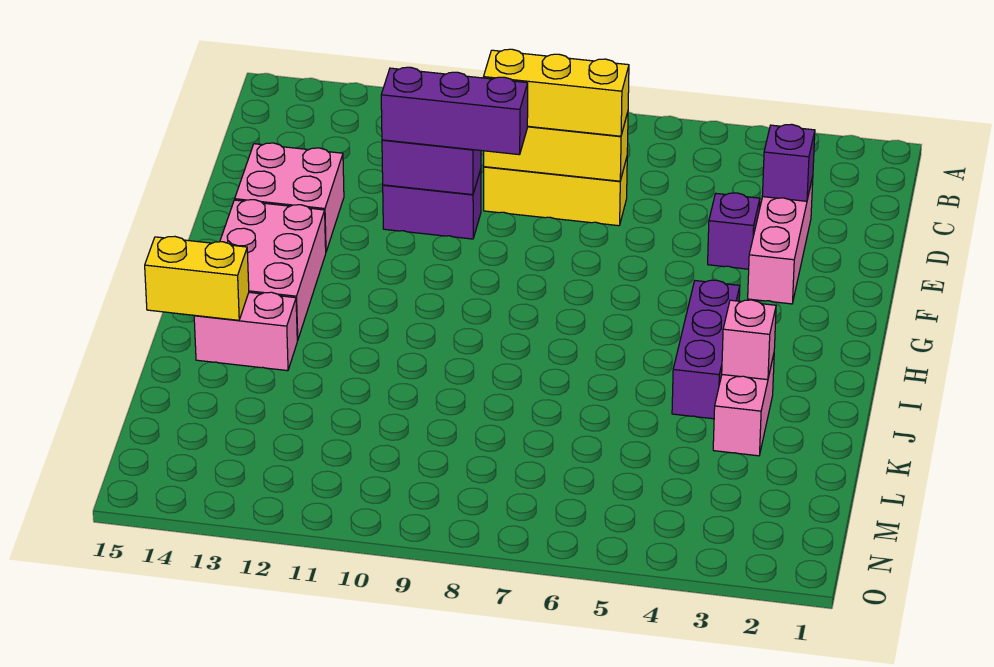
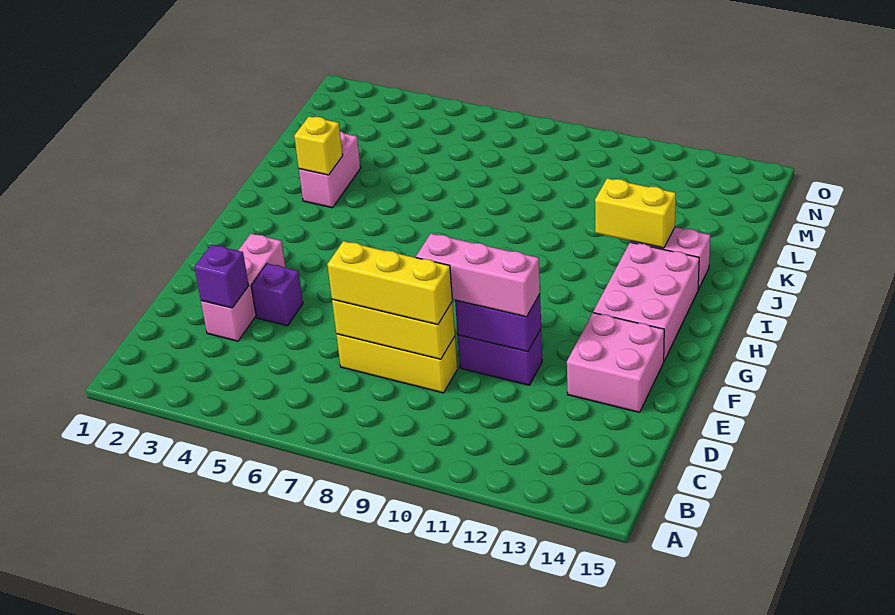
purple brick E9:E11 level 3 -> pink brick E9:E11 level 3
purple brick H4:J4 level 1 -> none
pink brick J3 level 2 -> yellow brick J3 level 2
yellow brick J14:J15 level 2 -> yellow brick J12:J13 level 2

